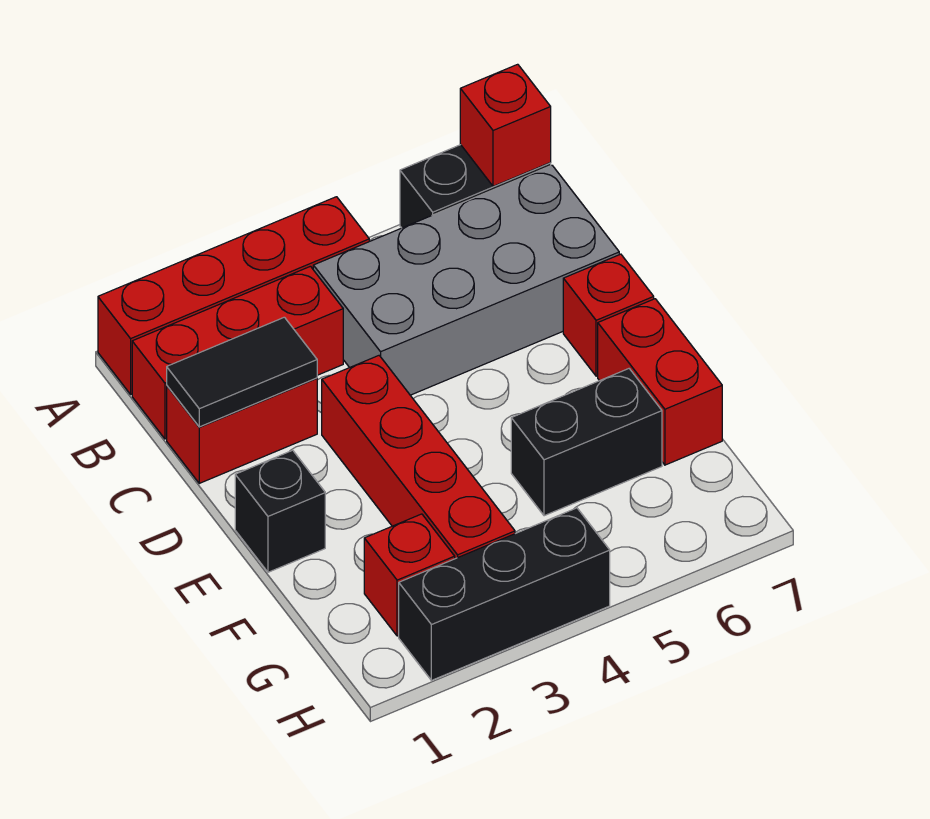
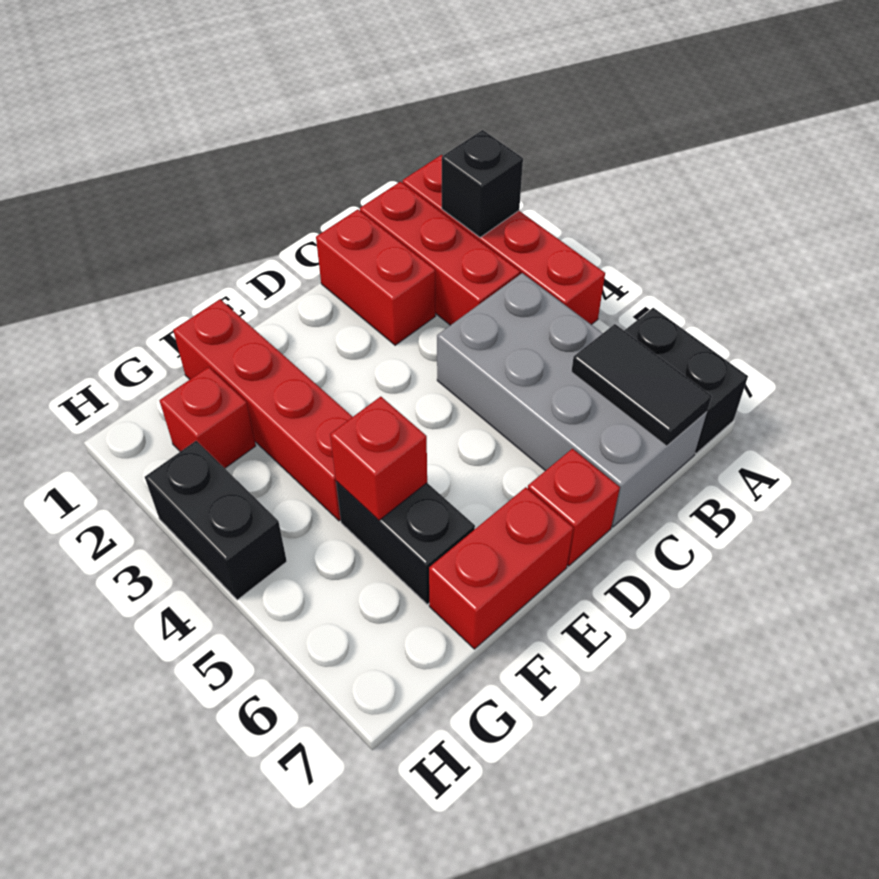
red brick A7 level 2 -> red brick F5 level 2
black tile C1:C2 level 2 -> black tile B6:B7 level 2
red brick D3:G3 level 1 -> red brick F1:F4 level 1
black brick E1 level 1 -> black brick A2 level 2
black brick H2:H4 level 1 -> black brick H3:H4 level 1

